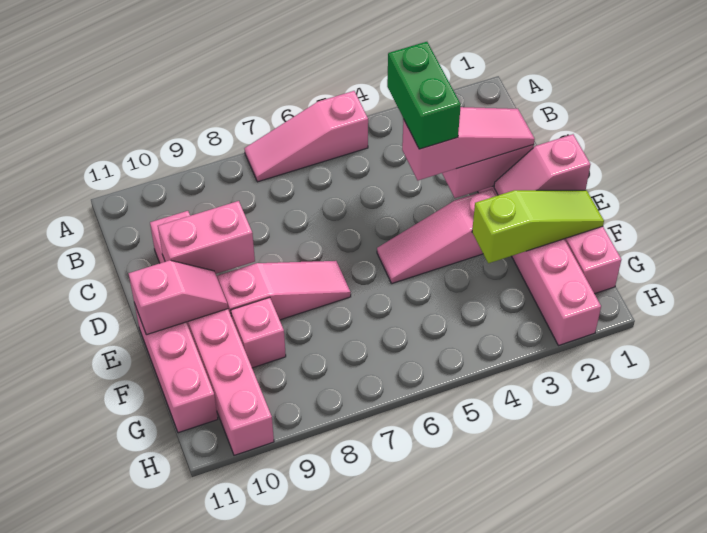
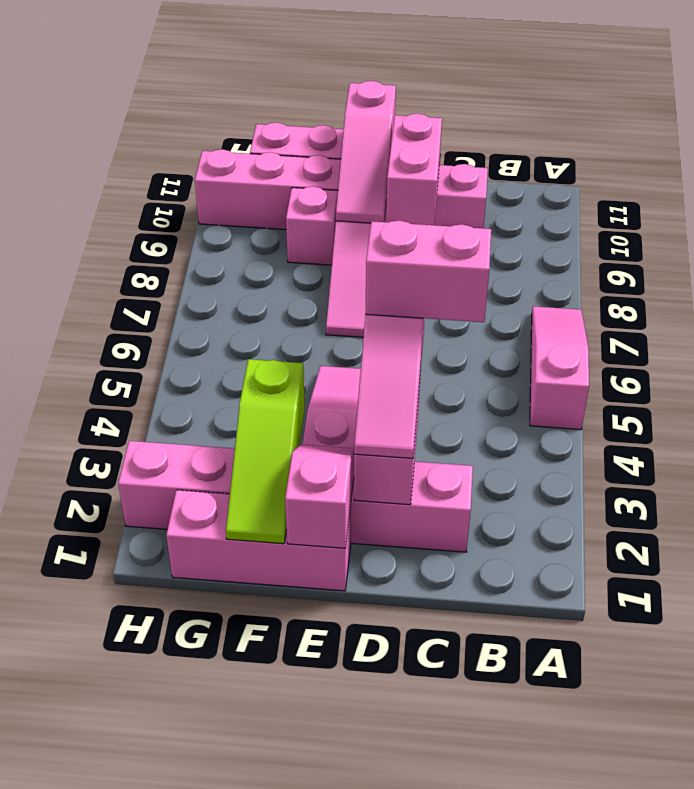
green brick C4:D4 level 4 -> pink brick C4:D4 level 4
pink slope E10:E11 level 2 top 11 -> pink slope E9:E11 level 2 top 11

